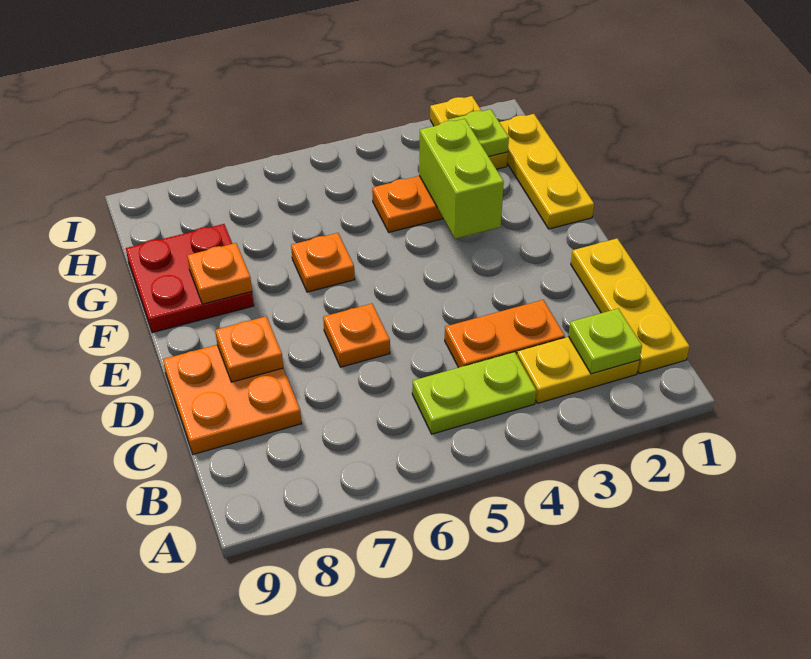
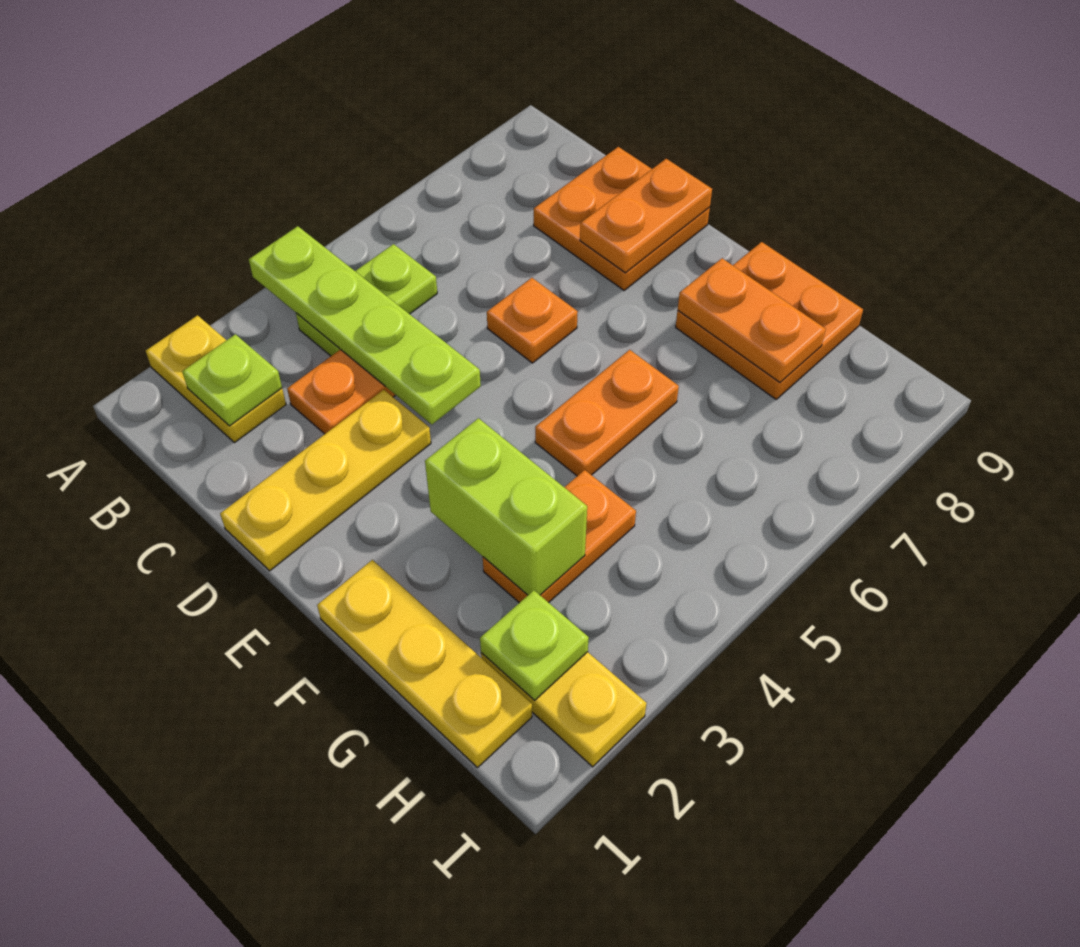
none -> lime plate A4:D4 level 2
yellow plate B1:D1 level 1 -> yellow plate D1:D3 level 1
yellow plate B2:B3 level 1 -> yellow plate A2:B2 level 1
orange plate D8 level 2 -> orange plate D8:D9 level 2
orange plate F6 level 1 -> orange plate F5:F6 level 1
red plate F8:G9 level 1 -> orange plate F8:G9 level 1
orange plate F8 level 2 -> orange plate F8:G8 level 2

